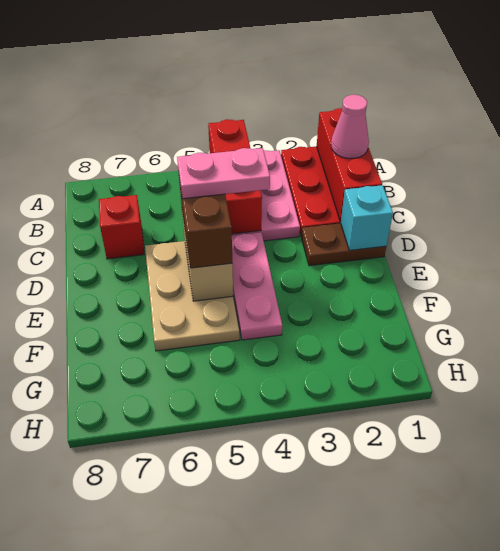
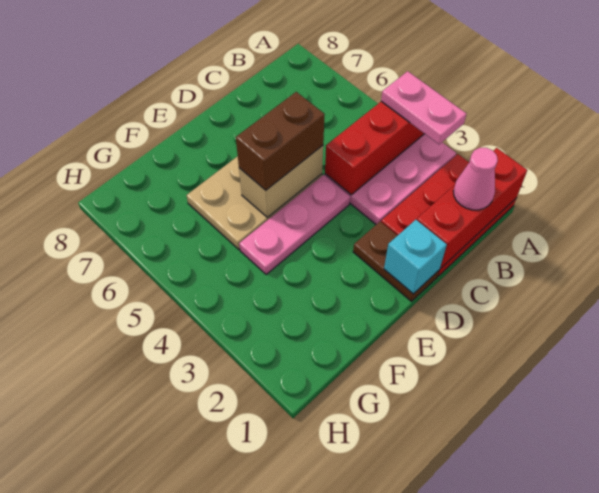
red brick C7 level 1 -> none
pink plate D4:D5 level 4 -> pink plate A3:A4 level 3

